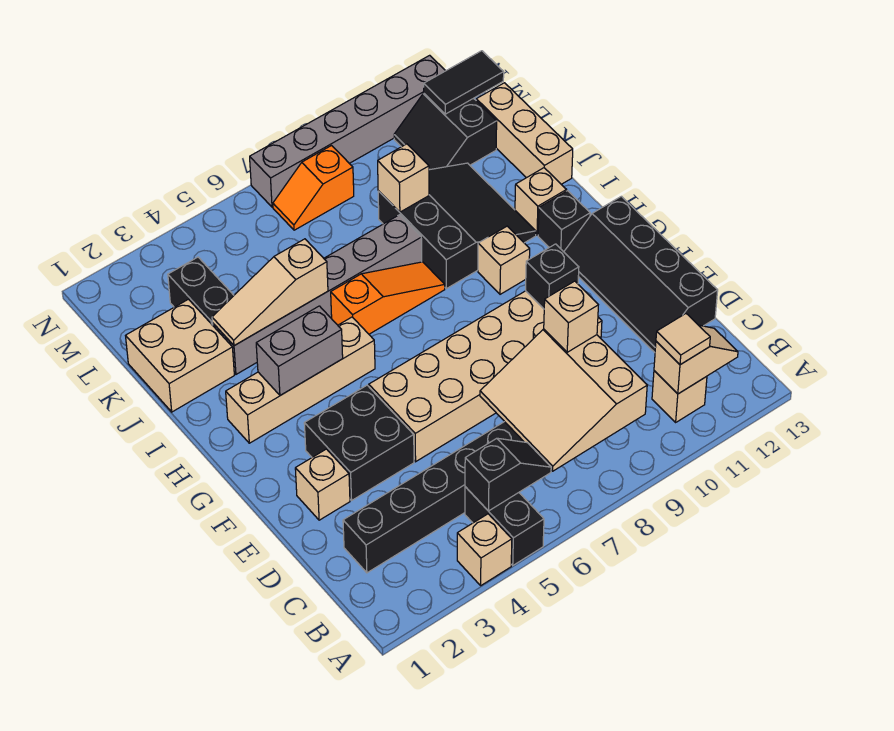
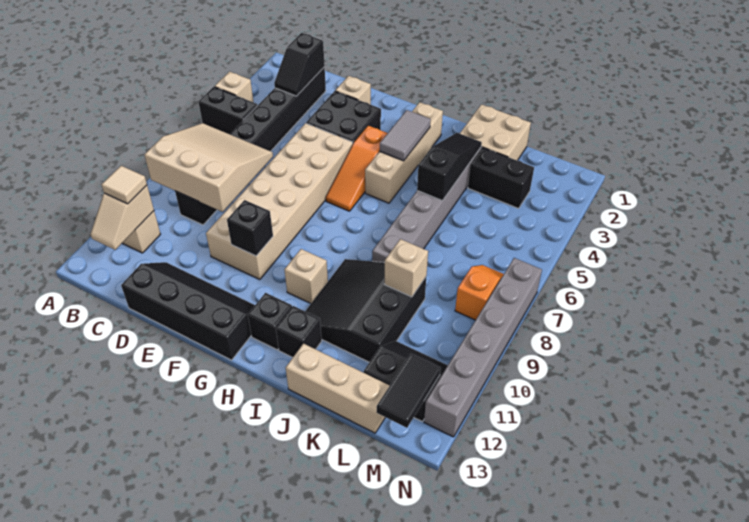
black slope B5:B6 level 2 top 5 -> black slope C2:C3 level 2 top 2
tan brick D9 level 3 -> none
grey brick H3:H4 level 2 -> grey tile H3:H4 level 2
orange slope I6:I8 level 1 top 6 -> orange slope G4:G6 level 1 top 4
black slope I9:K11 level 1 top 9 -> black slope I9:K11 level 1 top K
tan brick I12 level 1 -> black brick I12 level 1
tan slope J3:J5 level 2 top 5 -> black slope J3:J5 level 2 top 5

